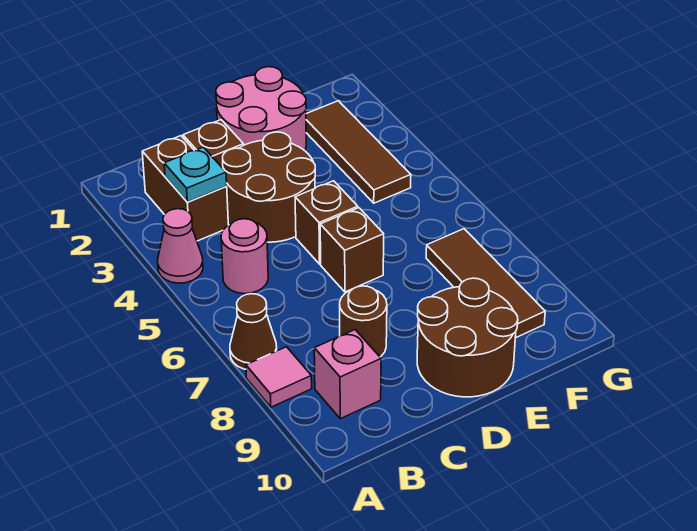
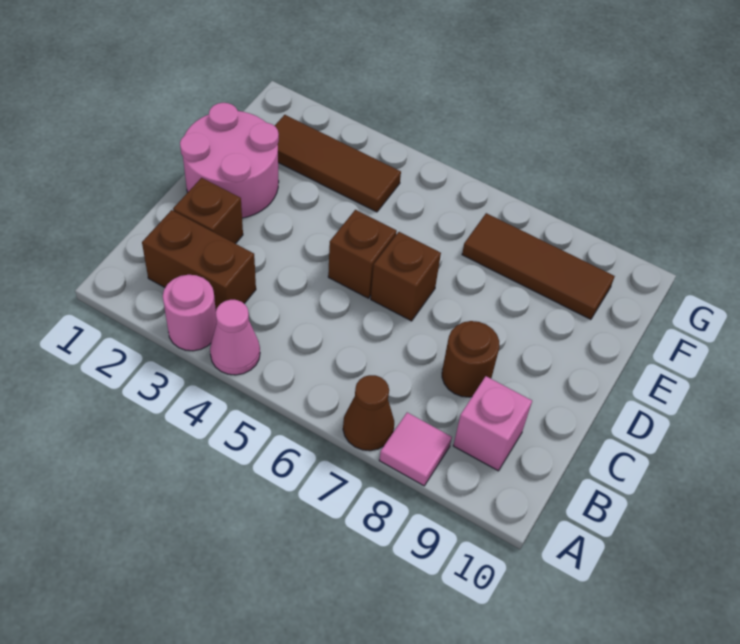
cyan plate B3 level 2 -> none
pink round brick B5 level 1 -> pink round brick A3 level 1
brown round brick C3:D4 level 1 -> none
brown round brick D9:E10 level 1 -> none

